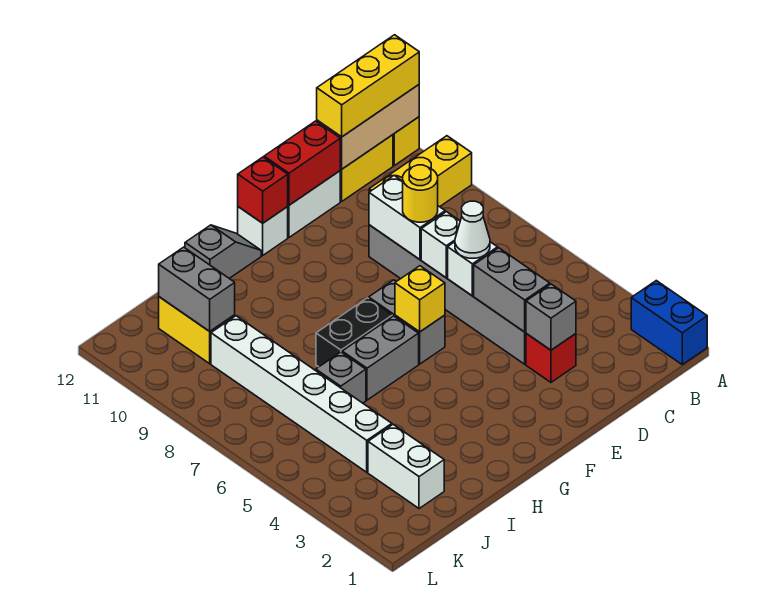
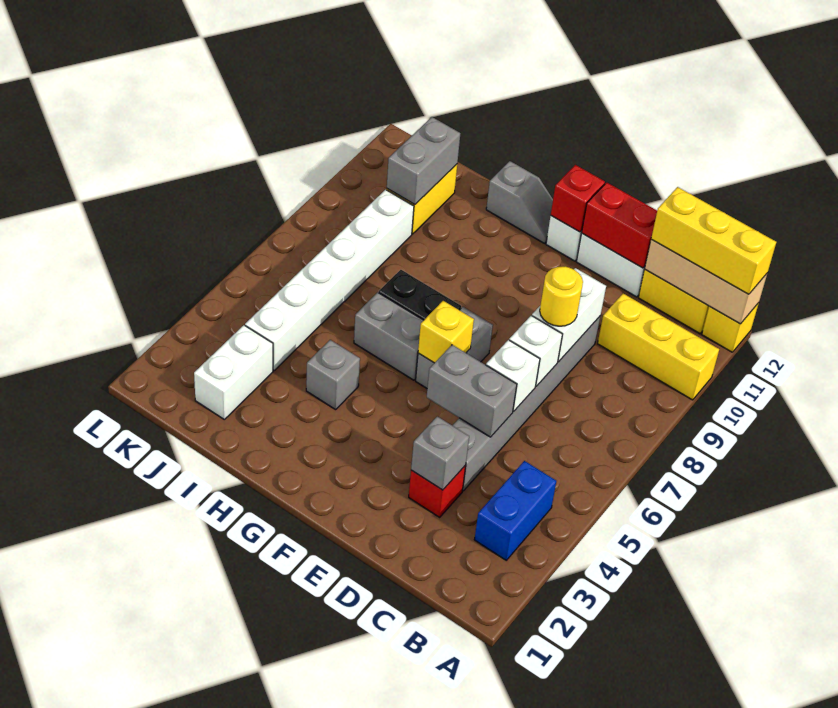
blue brick A1:A2 level 1 -> blue brick B3:B4 level 1
grey brick D4:D5 level 2 -> grey brick D5:E5 level 2
white cone D6 level 3 -> none
grey brick I6 level 1 -> grey brick H4 level 1

